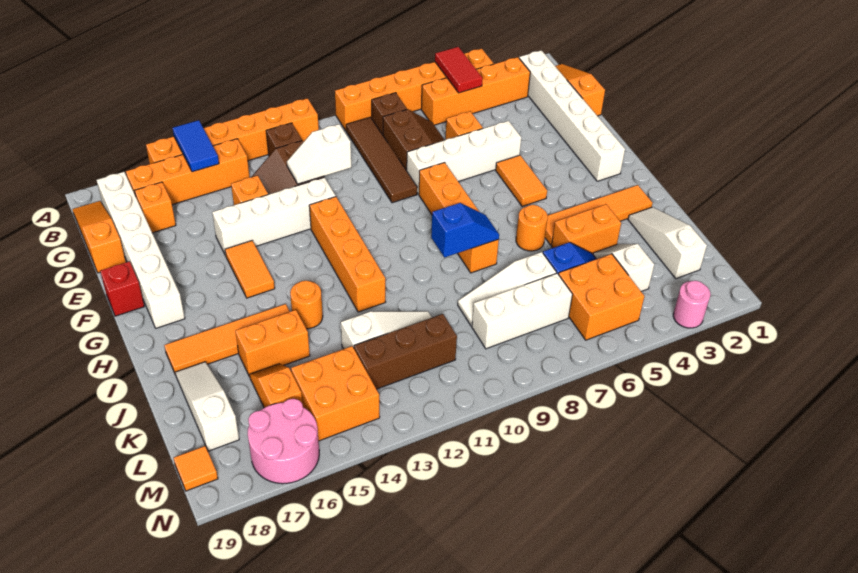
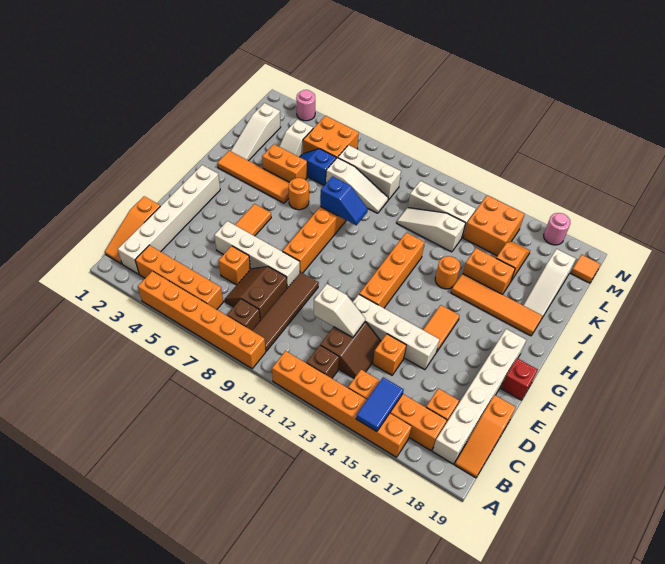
red tile A5:B5 level 2 -> none
blue slope I8:I9 level 2 top 9 -> blue slope I8:I9 level 2 top 8
orange slope K16:L16 level 1 top L -> orange slope K16:L16 level 1 top K
brown brick L11:L13 level 1 -> white brick L11:L13 level 1
pink round brick M16:N17 level 1 -> pink round brick N17 level 1

